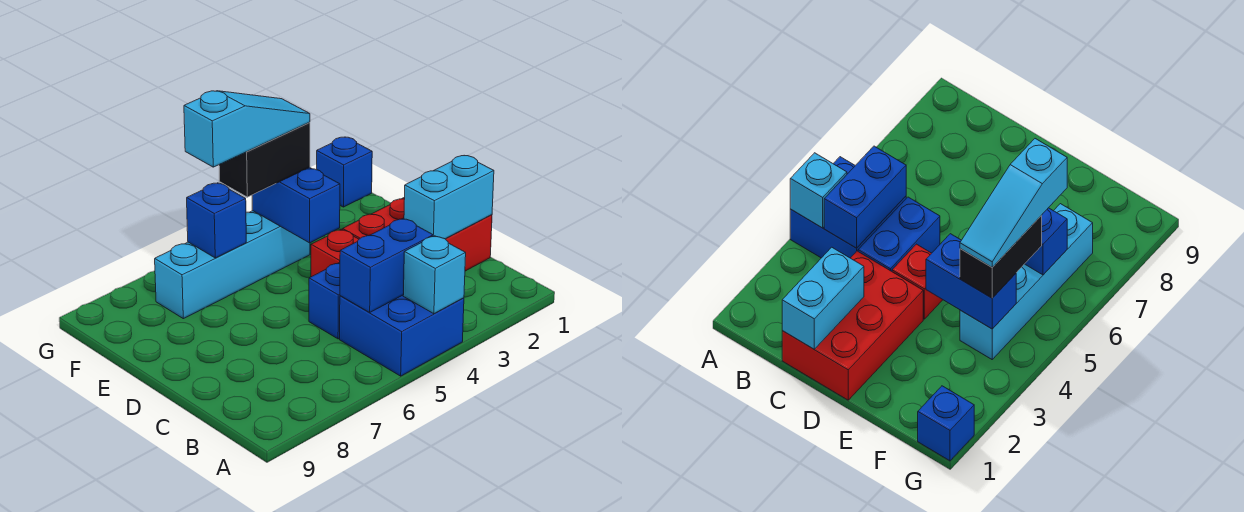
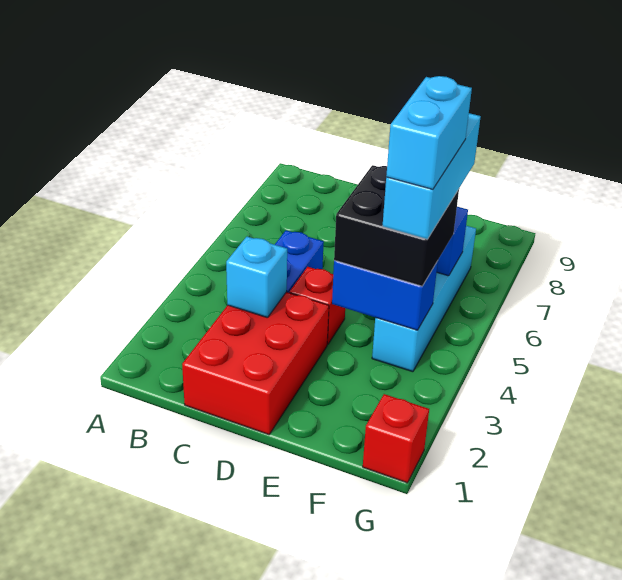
blue brick A4:B5 level 1 -> none
cyan brick A4 level 2 -> cyan brick C3 level 2
blue brick B4:B5 level 2 -> none
cyan brick C1:C2 level 2 -> cyan brick F4:F5 level 5
black brick F4:F5 level 3 -> black brick E4:F5 level 3
cyan slope F4:F6 level 4 top 6 -> cyan brick F4:F6 level 4
blue brick G1 level 1 -> red brick G1 level 1

